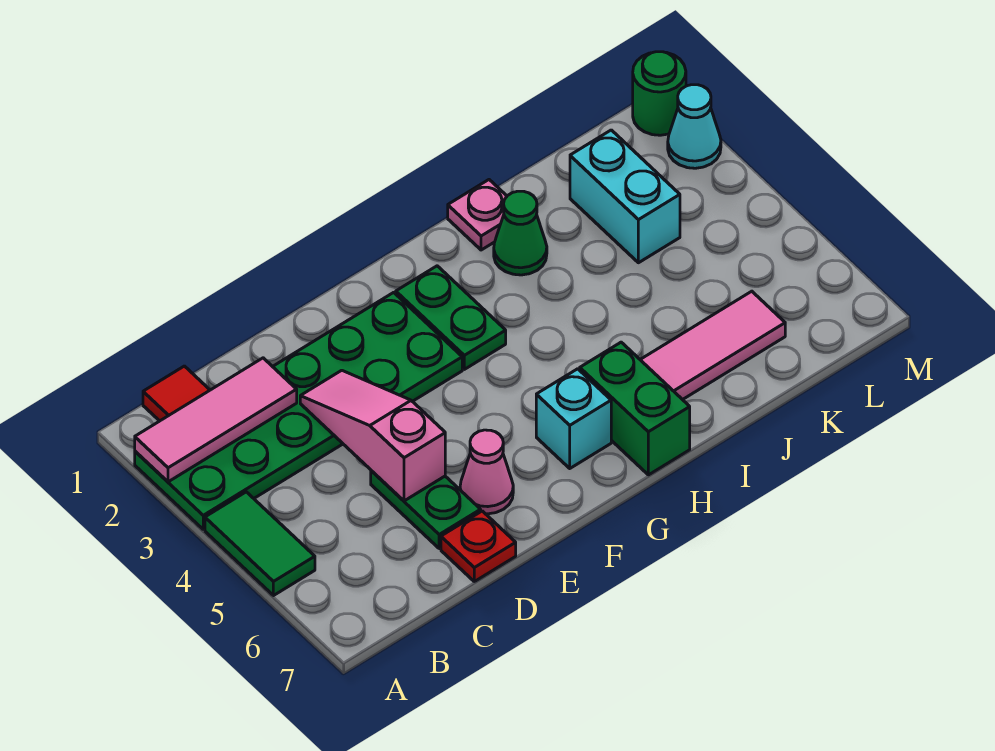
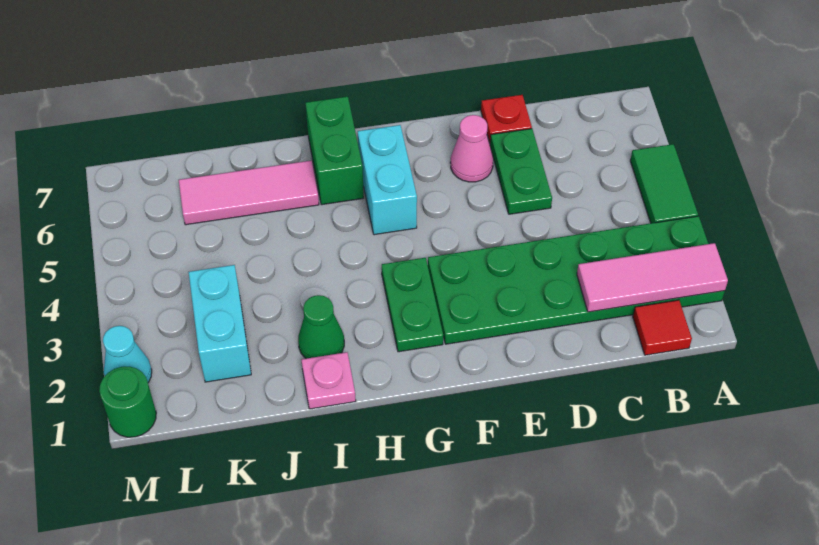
pink slope D3:D5 level 2 top 5 -> none
cyan brick G6 level 1 -> cyan brick G5:G6 level 1

